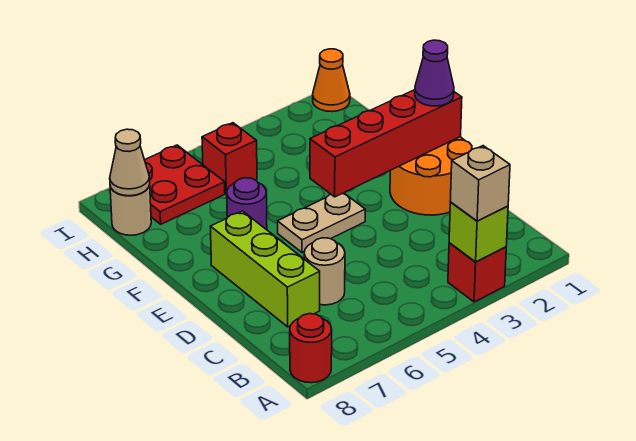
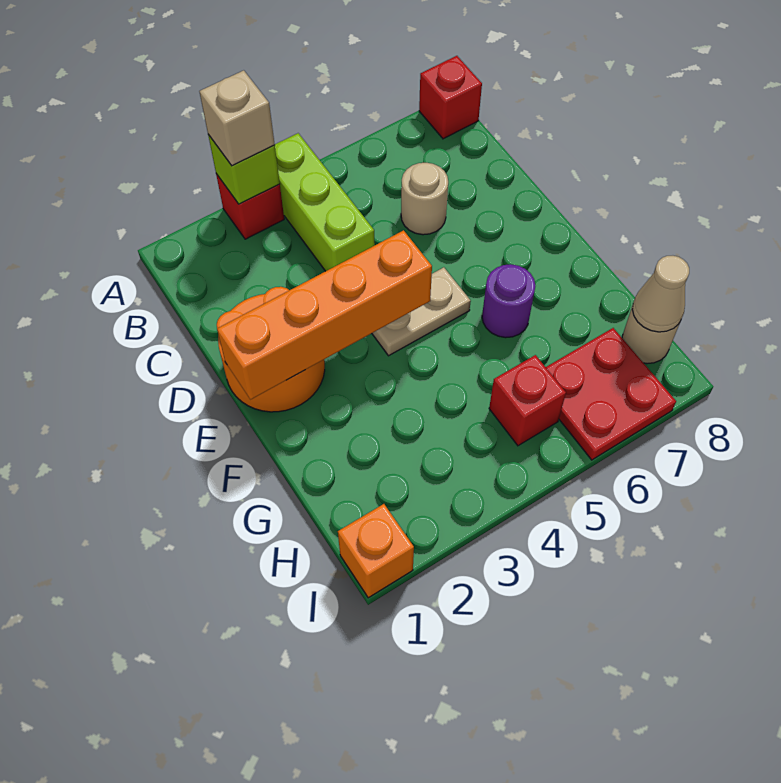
red round brick A8 level 1 -> red brick A8 level 1
lime brick C7:E7 level 1 -> lime brick A4:C4 level 1
red brick E1:E4 level 2 -> orange brick E1:E4 level 2
purple cone E1 level 3 -> none
orange cone I1 level 1 -> orange brick I1 level 1

